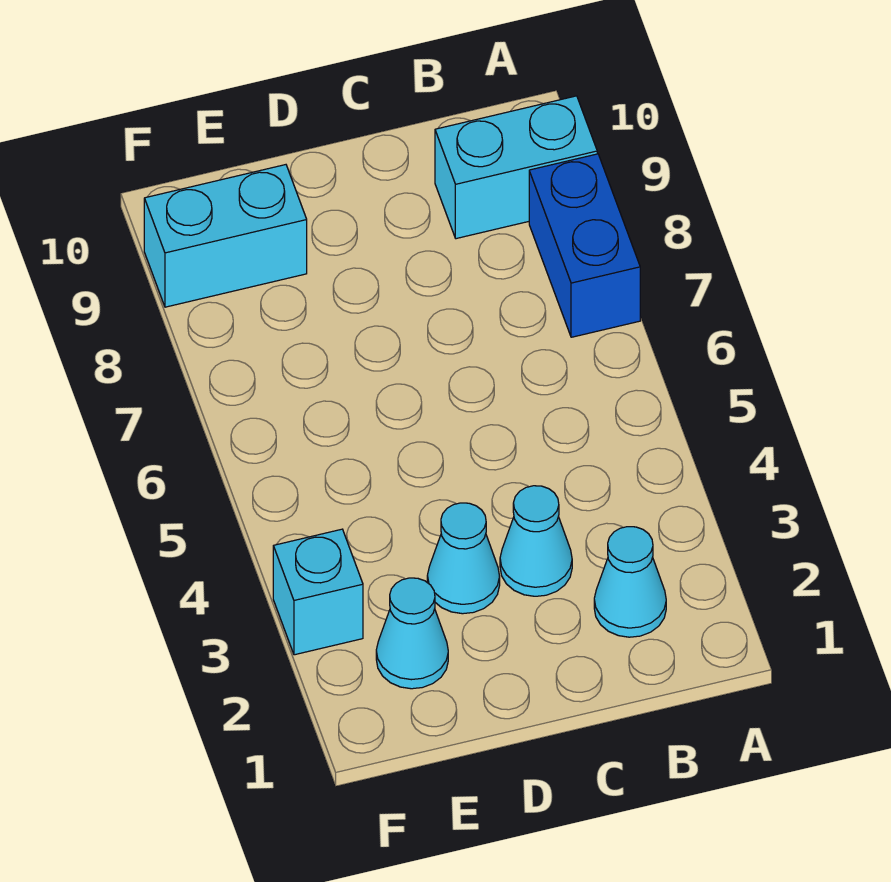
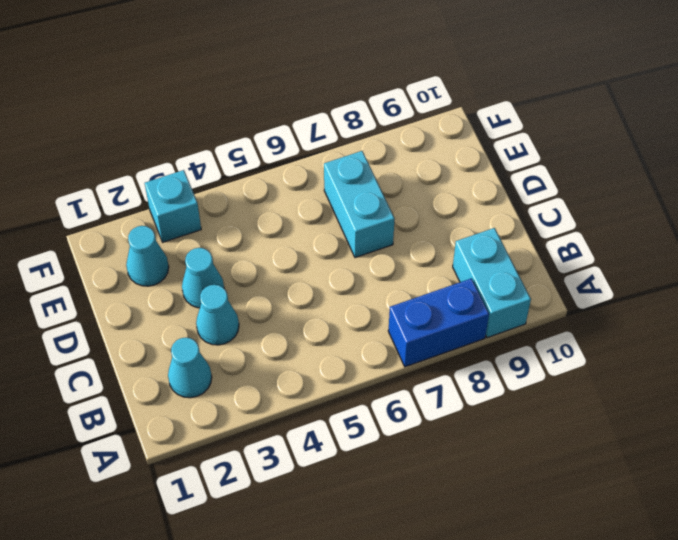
cyan brick E9:F9 level 1 -> cyan brick D7:E7 level 1

